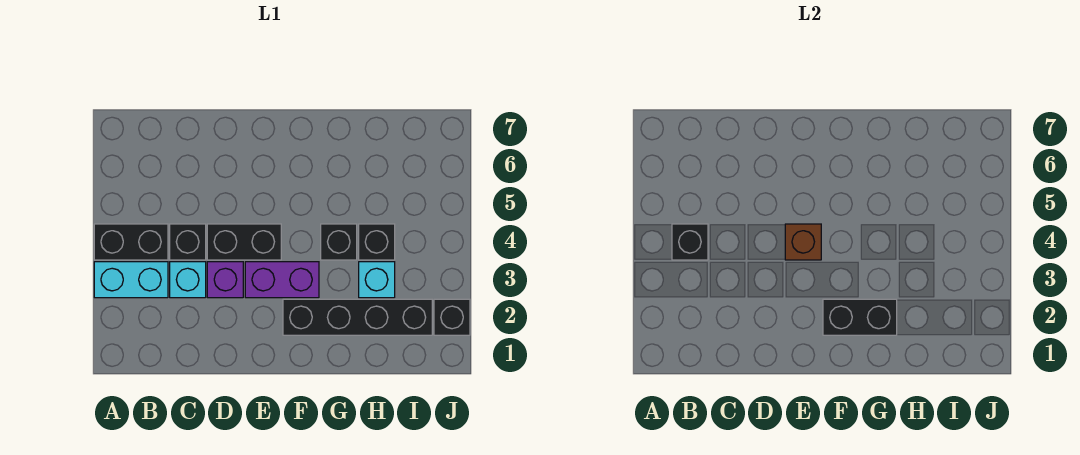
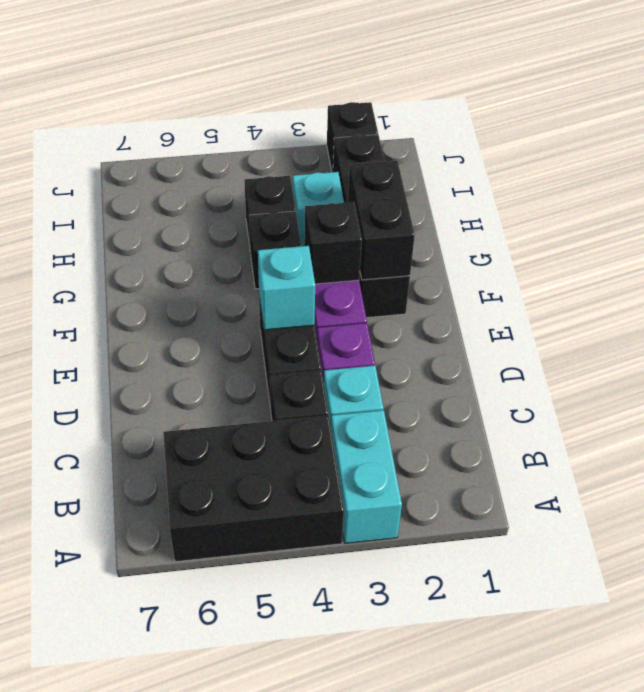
black brick A4:B4 level 1 -> black brick A4:B6 level 1
black brick B4 level 2 -> black brick F3 level 2
brown brick E4 level 2 -> cyan brick E4 level 2

